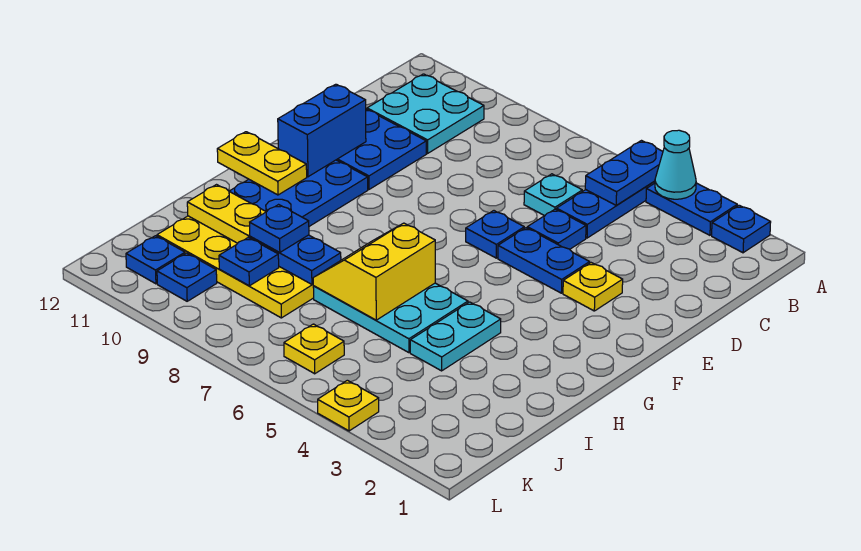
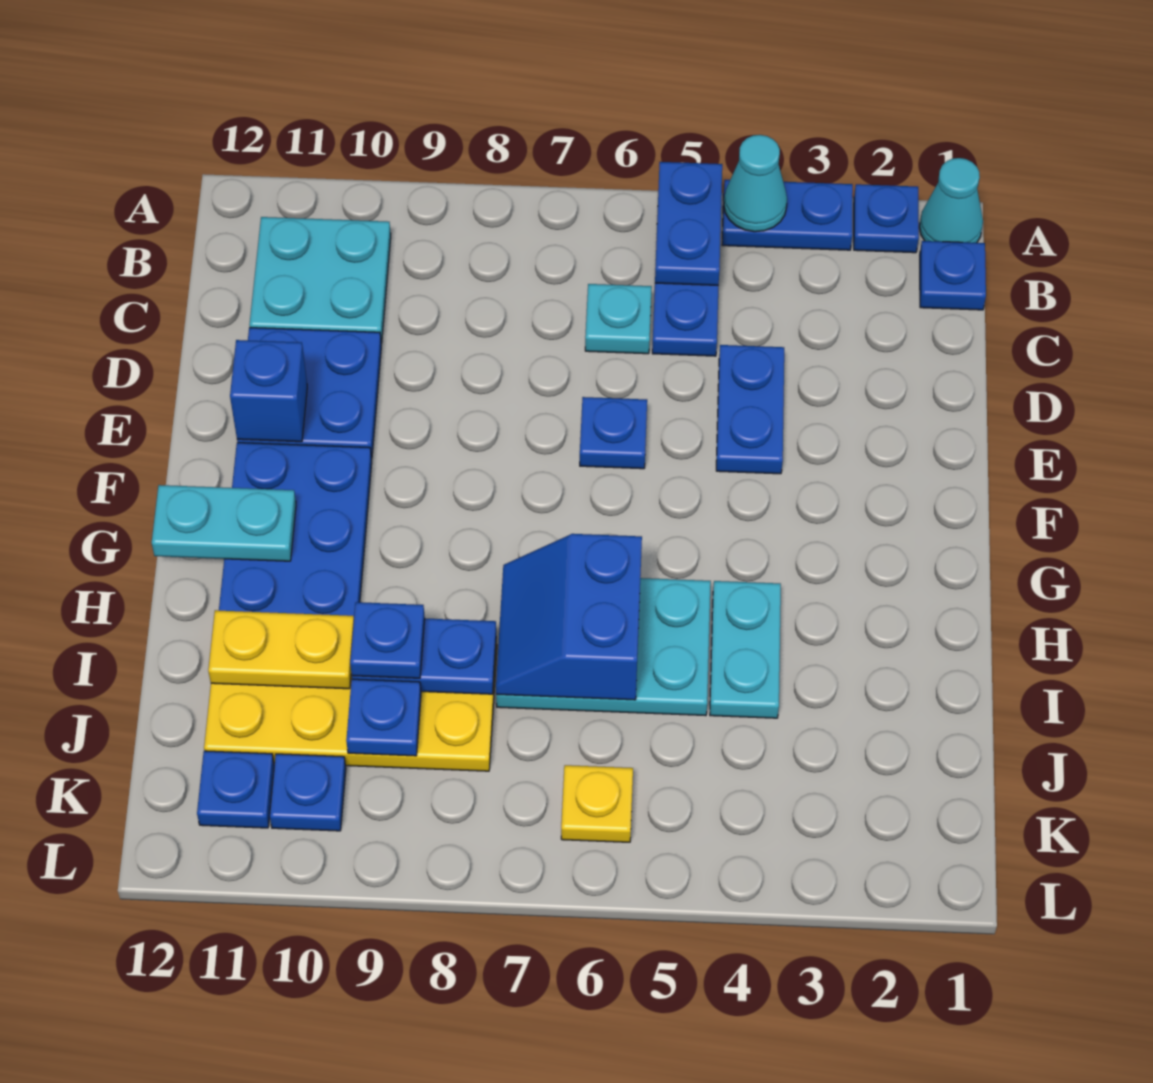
none -> cyan cone A1 level 1
blue plate D5 level 1 -> blue plate B1 level 1
yellow plate E3 level 1 -> none
blue plate E4:E5 level 1 -> blue plate D4:E4 level 1
blue brick E11:F11 level 2 -> blue brick E11 level 2
yellow plate G11:G12 level 2 -> cyan plate G11:G12 level 2
yellow slope H6:I7 level 2 top 6 -> blue slope H6:I7 level 2 top 6
yellow plate L4 level 1 -> none

